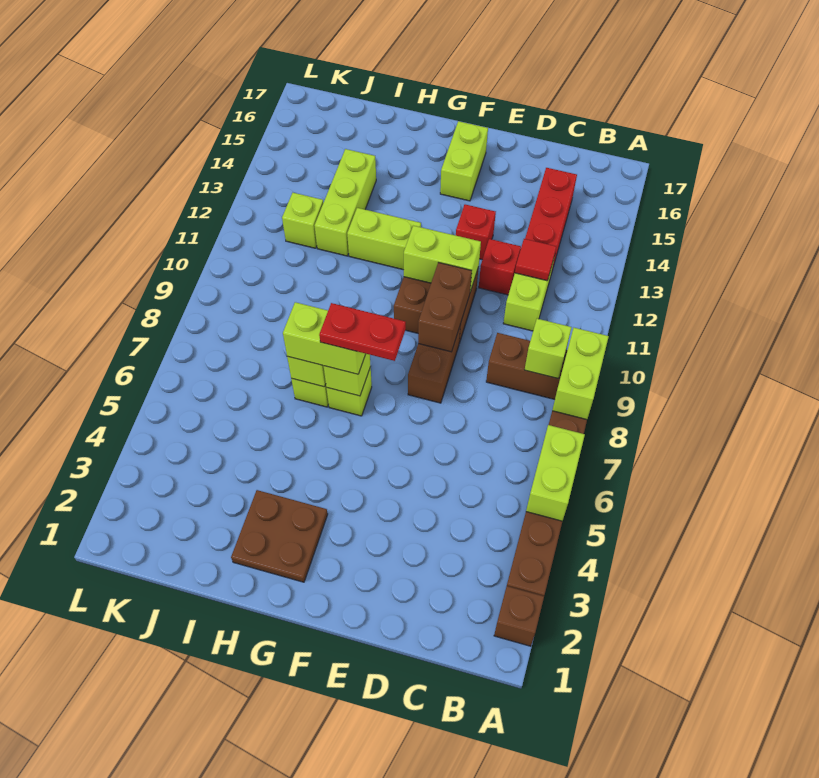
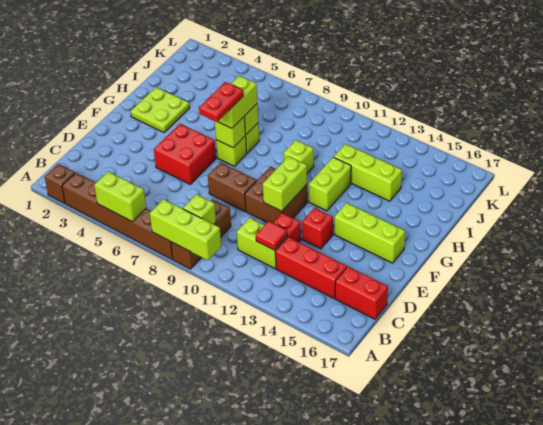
lime brick A8:A9 level 2 -> lime brick A8:A10 level 2
none -> red brick C16:C17 level 1
none -> red brick E5:F6 level 1
brown brick E9:E10 level 2 -> none
lime brick F15:F16 level 1 -> lime brick F14:F16 level 1
brown plate G2:H3 level 1 -> lime plate G2:H3 level 1
lime brick J12 level 1 -> lime brick H10 level 1

